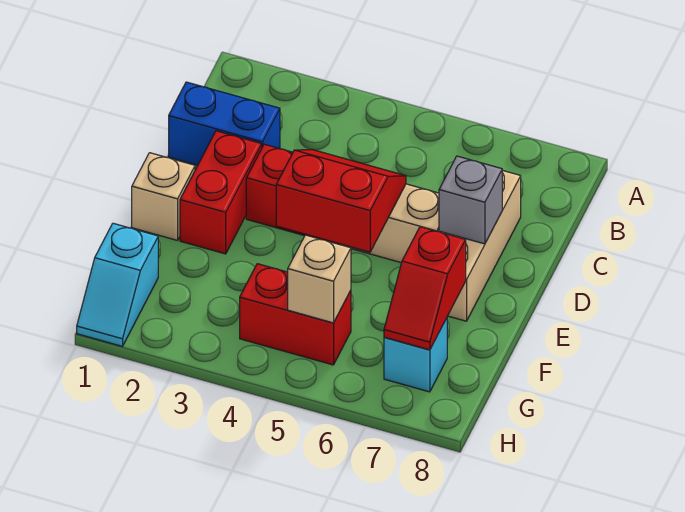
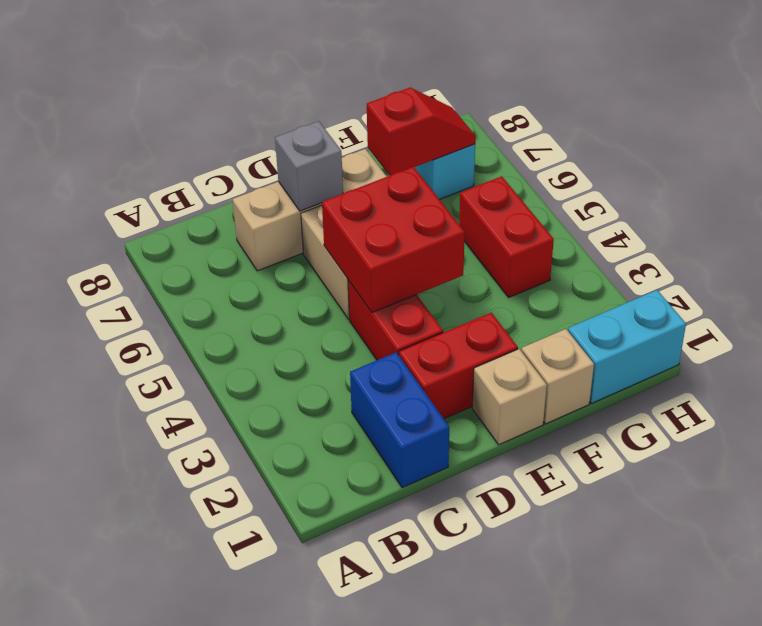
red slope D4:E5 level 2 top E -> red brick D4:E5 level 2
cyan slope G1:H1 level 1 top G -> cyan brick G1:H1 level 1
tan brick G5 level 2 -> tan brick F1 level 1

